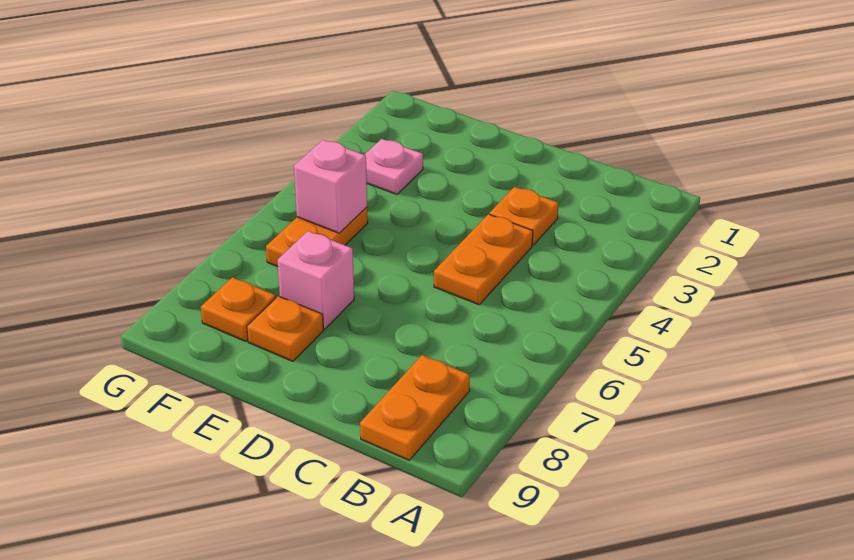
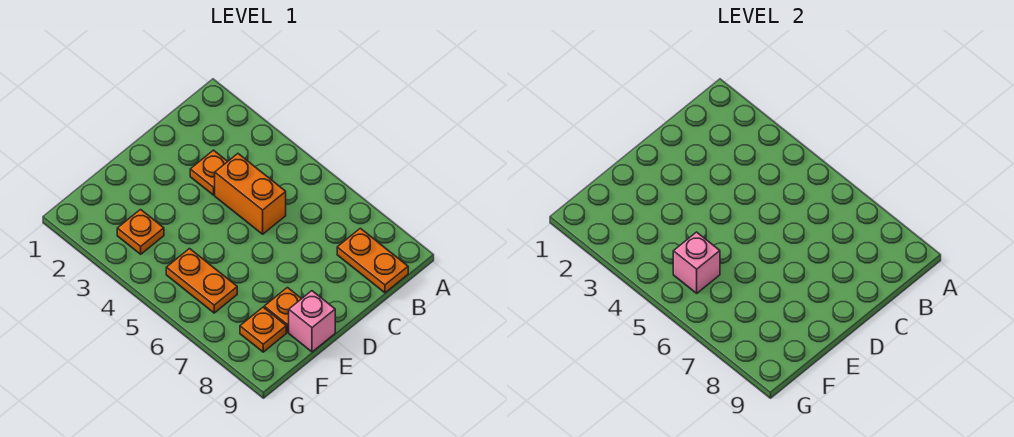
orange plate C4:C5 level 1 -> orange brick C4:C5 level 1
pink brick E7 level 1 -> pink brick E9 level 1
pink plate F3 level 1 -> orange plate F3 level 1

